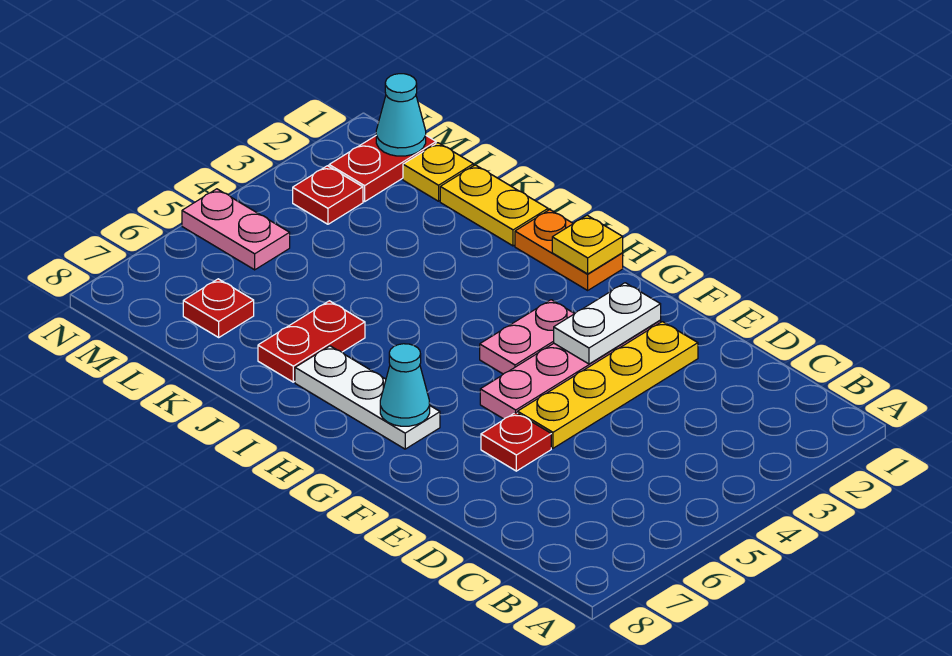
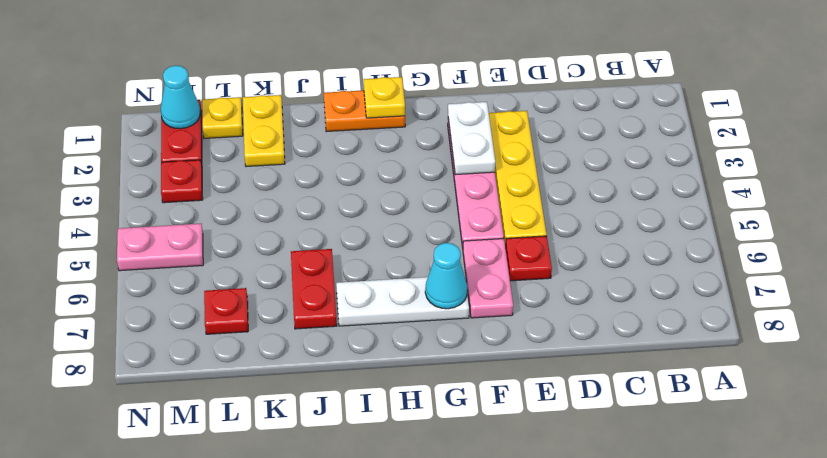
pink plate G3:G4 level 1 -> pink plate F6:F7 level 1
yellow plate J1:K1 level 1 -> yellow plate K1:K2 level 1

